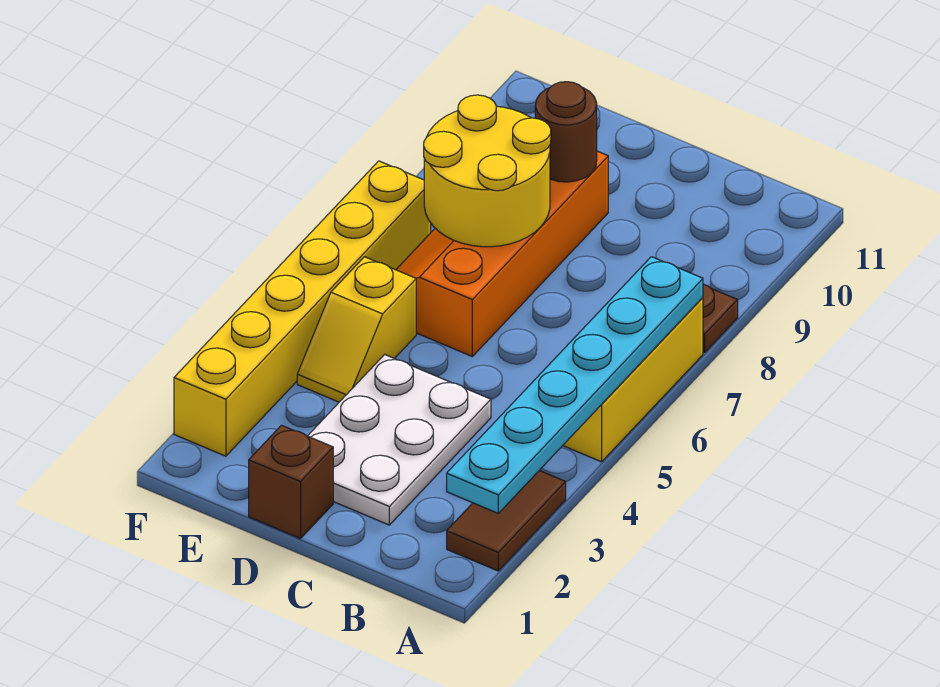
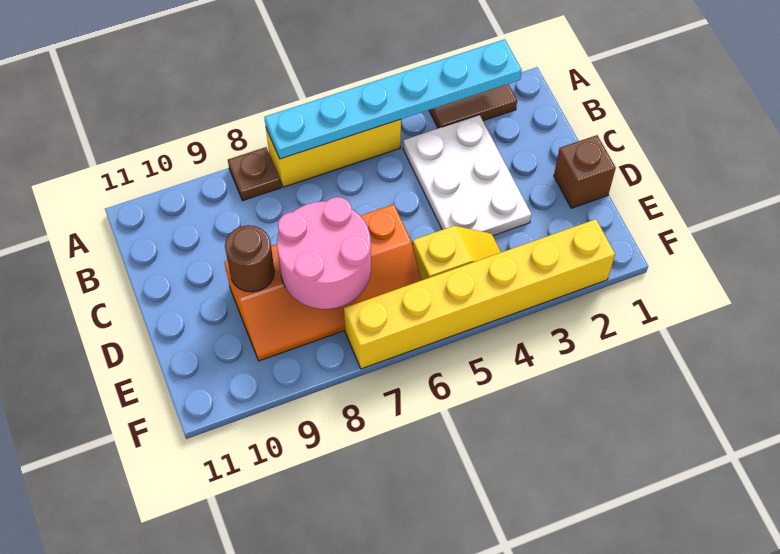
white plate C2:D4 level 1 -> white plate B3:D4 level 1
yellow round brick D7:E8 level 2 -> pink round brick D7:E8 level 2

